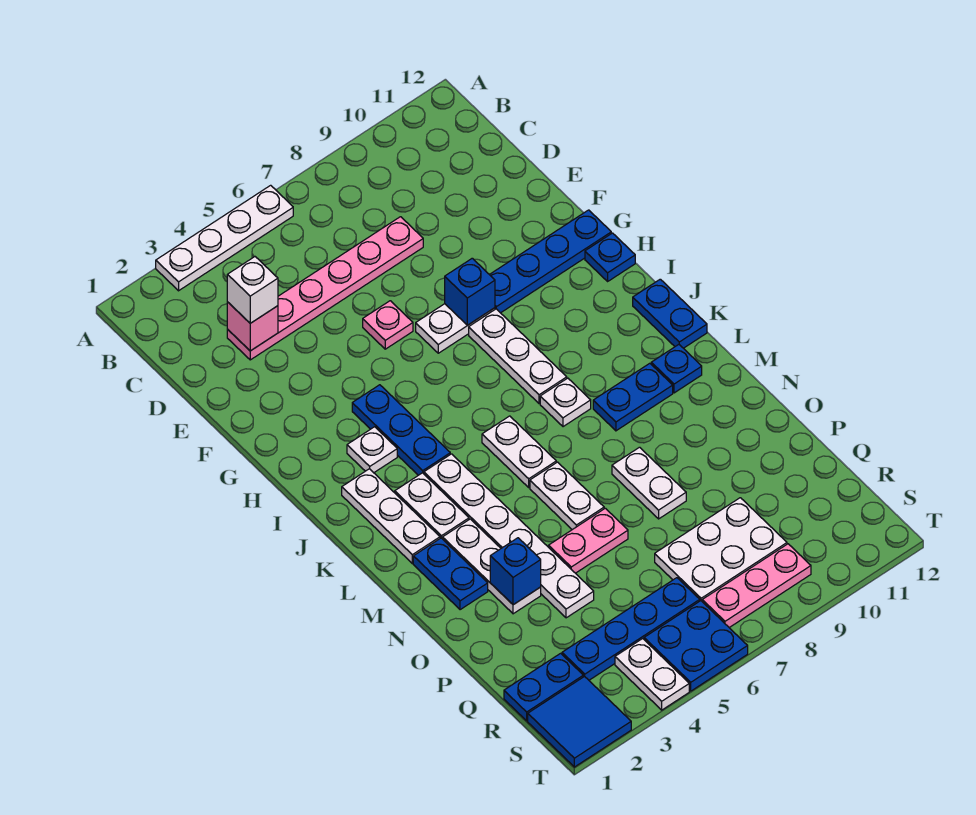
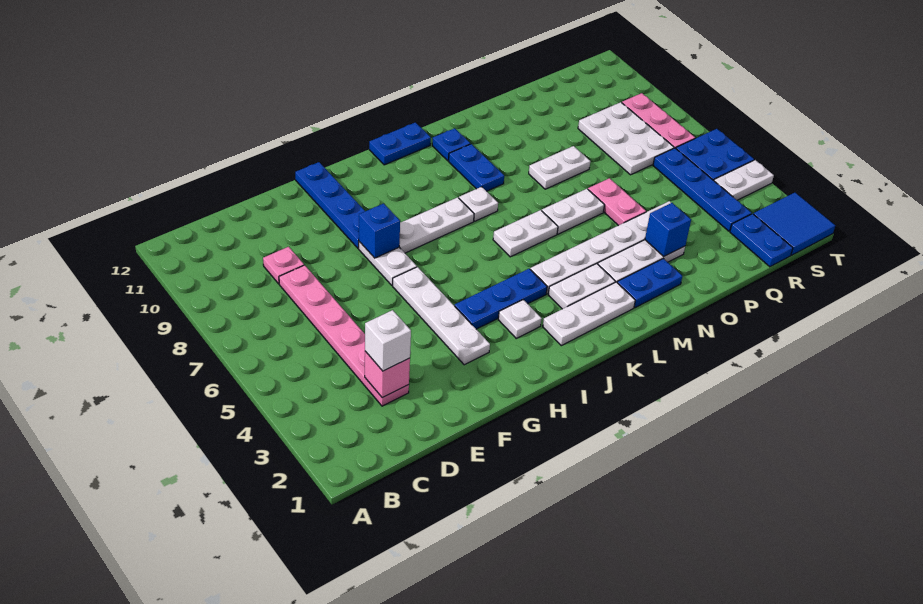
white plate A3:A6 level 1 -> white plate G3:G6 level 1
pink plate F6 level 1 -> pink plate D9 level 1
blue plate H12 level 1 -> none

